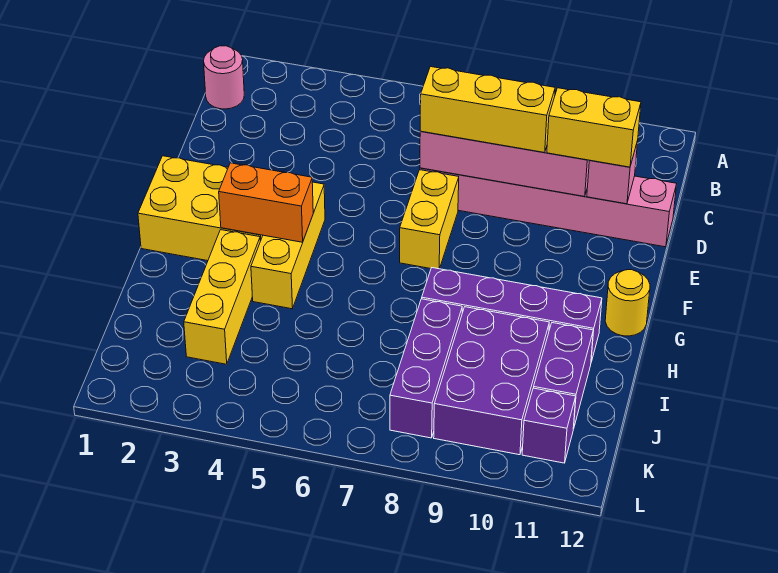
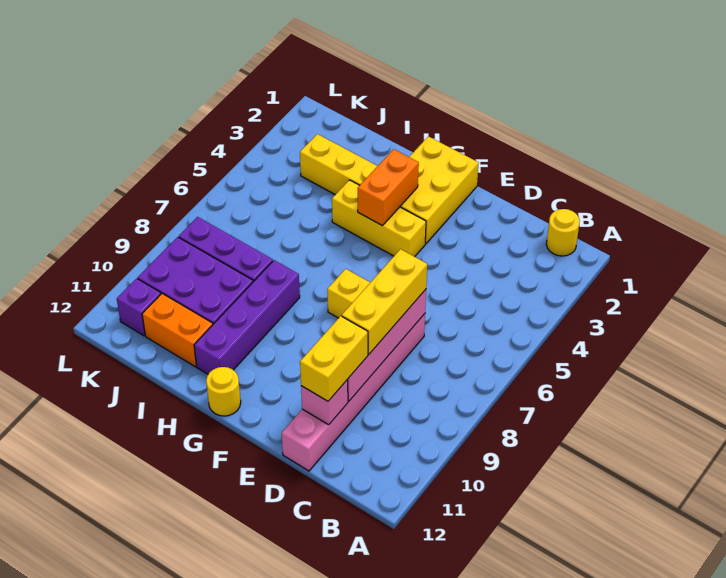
pink round brick B1 level 1 -> yellow round brick B1 level 1
purple brick I11:J11 level 1 -> orange brick I11:J11 level 1

